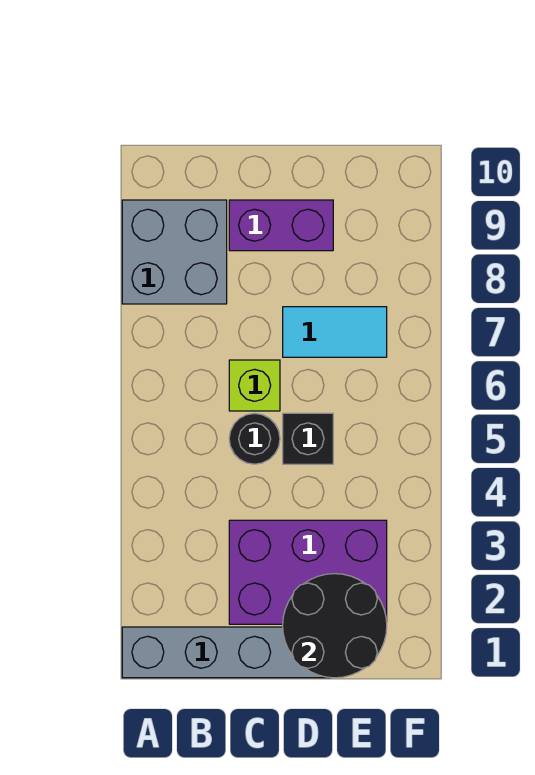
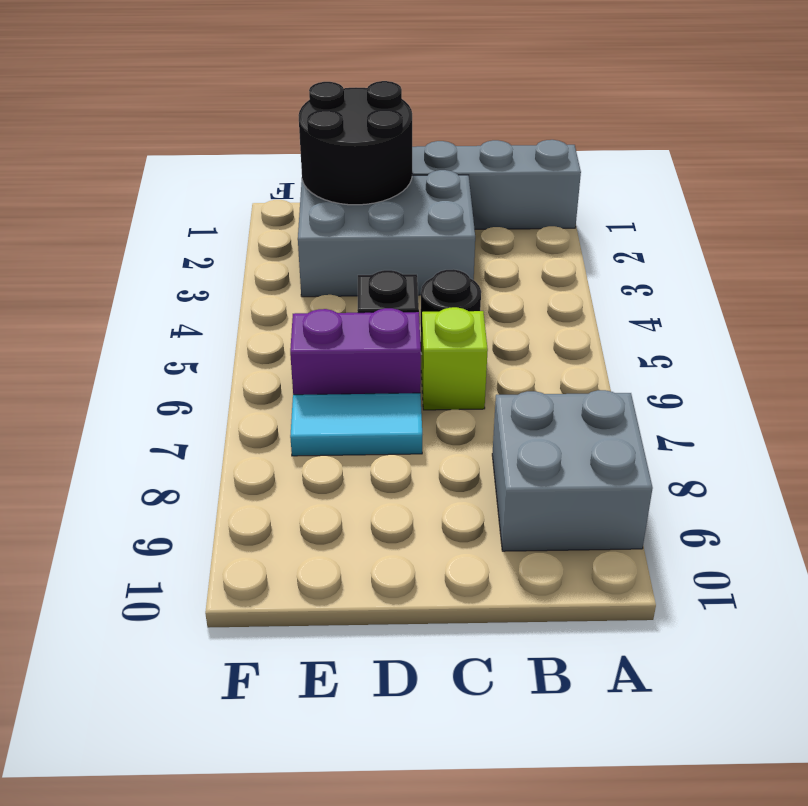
purple brick C2:E3 level 1 -> grey brick C2:E3 level 1
purple brick C9:D9 level 1 -> purple brick D6:E6 level 1

